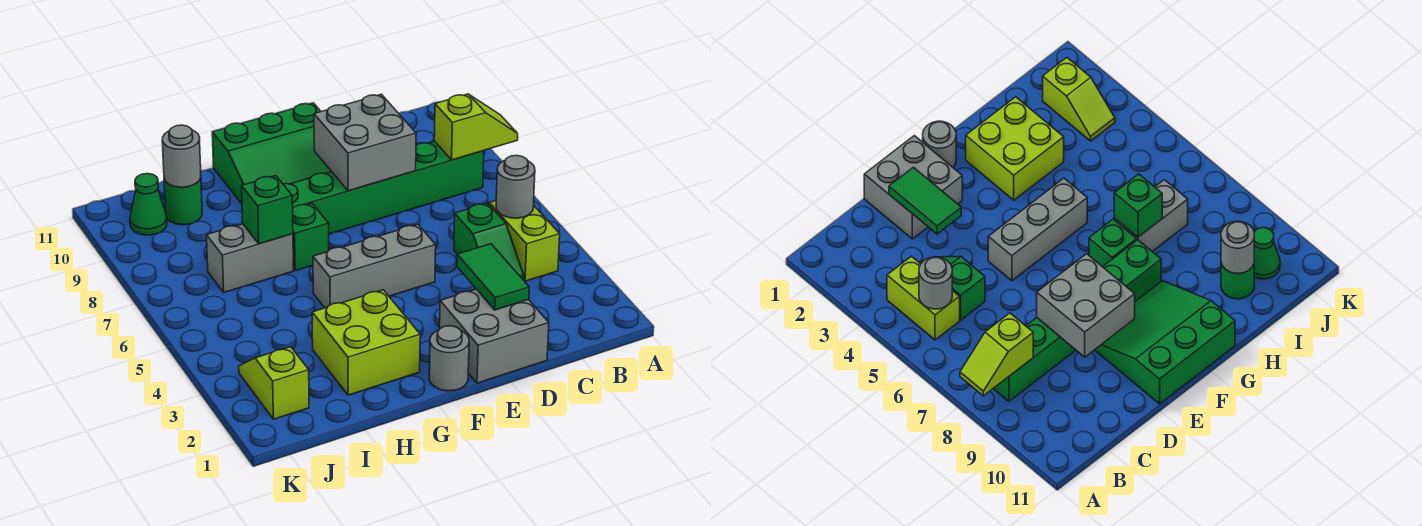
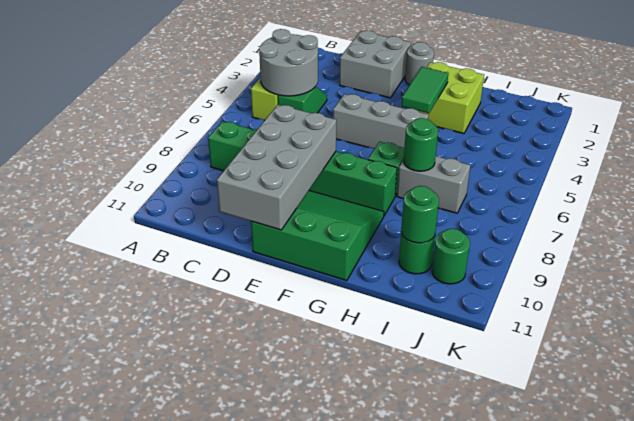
lime slope A8:B8 level 2 top B -> none
grey round brick B5 level 2 -> grey round brick B4:C5 level 2
green tile D2:D3 level 2 -> green tile G3:G4 level 2
grey brick D8:E9 level 2 -> grey brick D8:E11 level 2
green brick H7 level 2 -> green round brick H7 level 2
grey round brick I10 level 2 -> green round brick I10 level 2
lime slope J2:J3 level 1 top 2 -> none
green cone J10 level 1 -> green round brick J10 level 1

